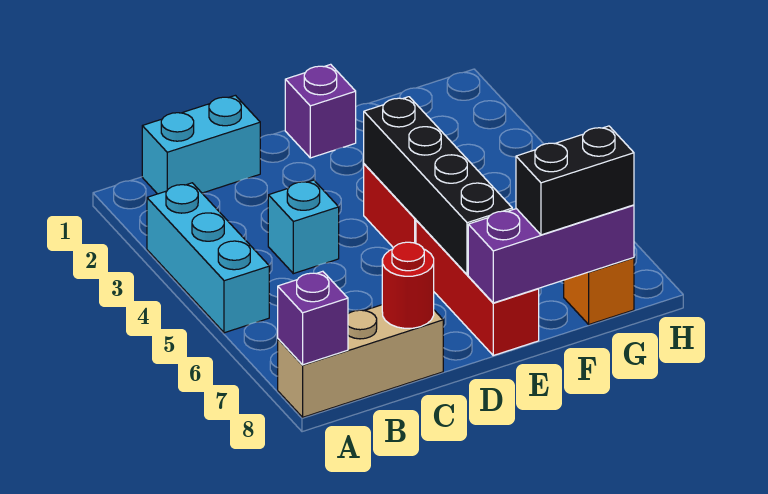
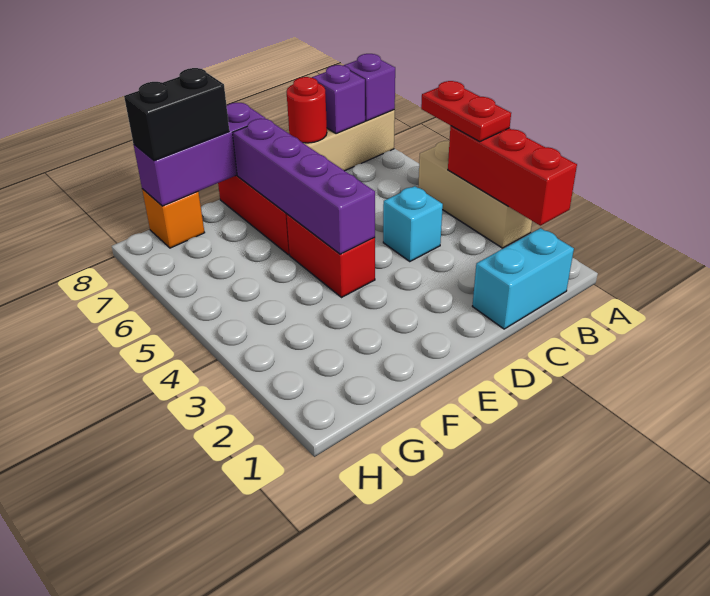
none -> red brick A2:A4 level 2
cyan brick A3:A5 level 1 -> tan brick A3:A5 level 1
none -> red plate A4:A5 level 3
purple brick E1 level 1 -> purple brick B8 level 2
black brick E4:E7 level 2 -> purple brick E4:E7 level 2

